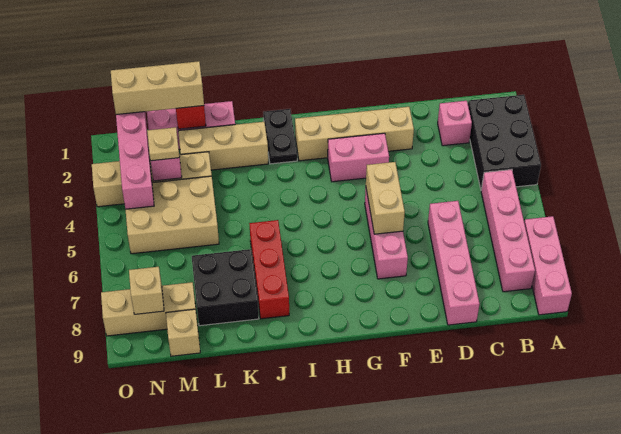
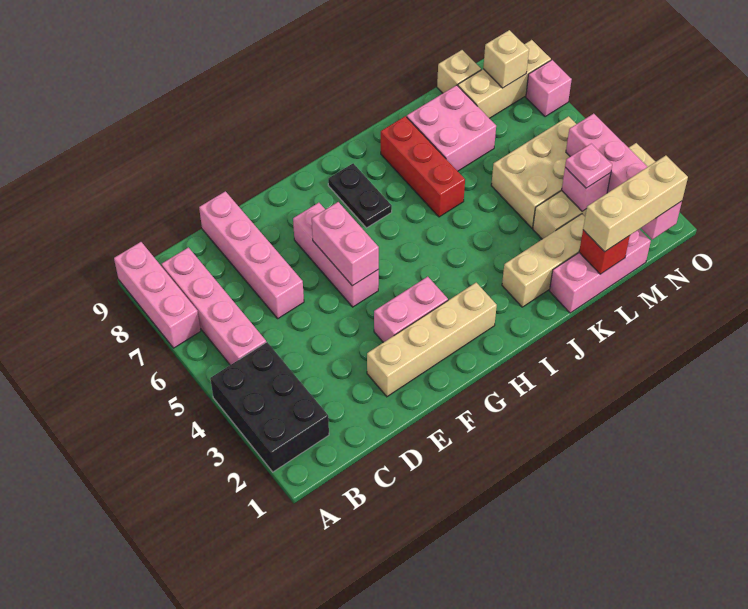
pink brick C2 level 1 -> pink brick O7 level 1
tan brick F5:F6 level 2 -> pink brick F5:F6 level 2
black plate I1:I2 level 1 -> black plate H7:H8 level 1
black brick K7:L8 level 1 -> pink brick K7:L8 level 1
tan plate M3 level 3 -> pink plate M3 level 3

